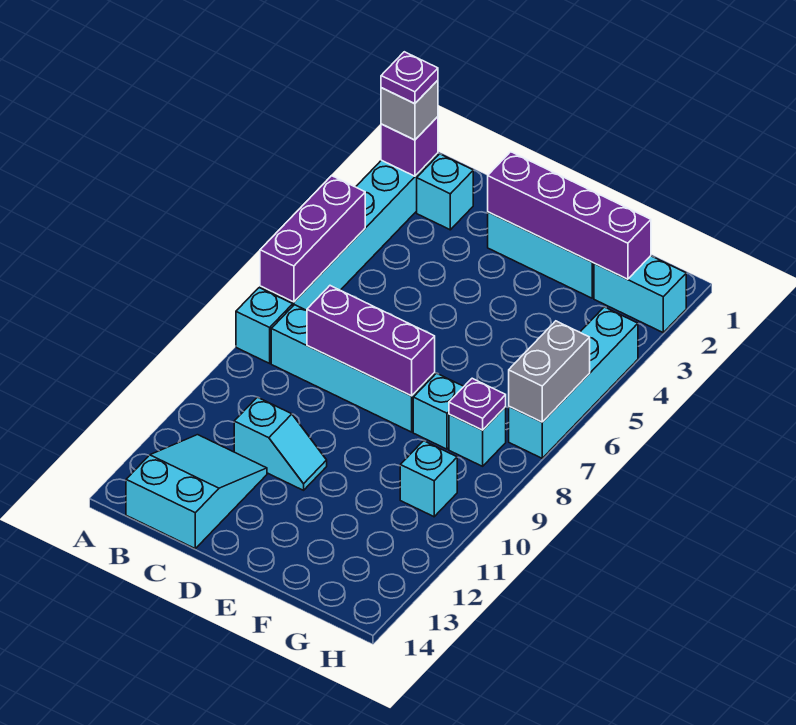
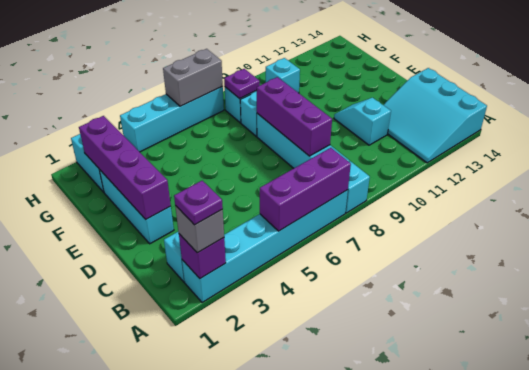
cyan slope B12:C14 level 1 top 14 -> cyan slope A12:C14 level 1 top 14

